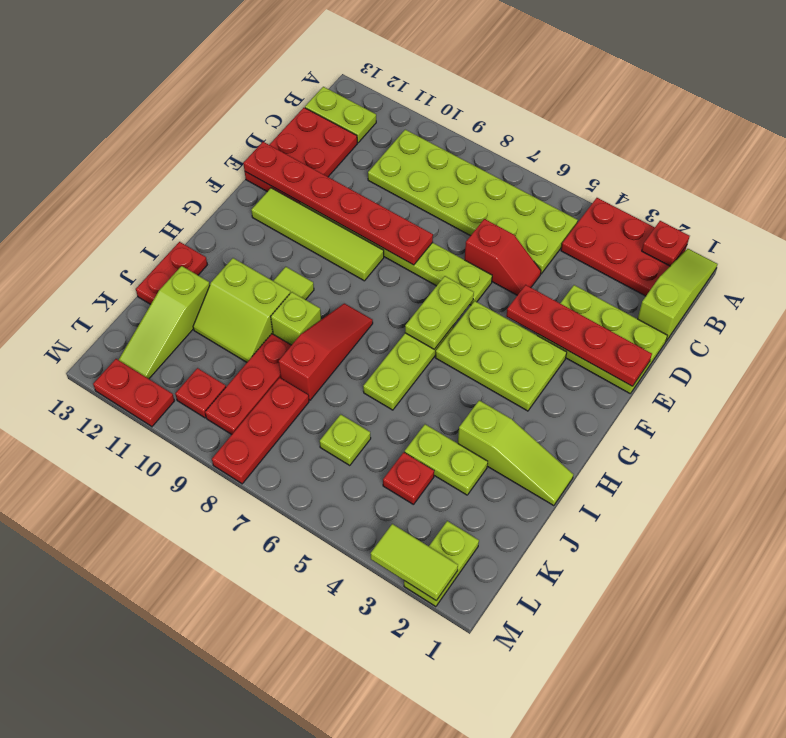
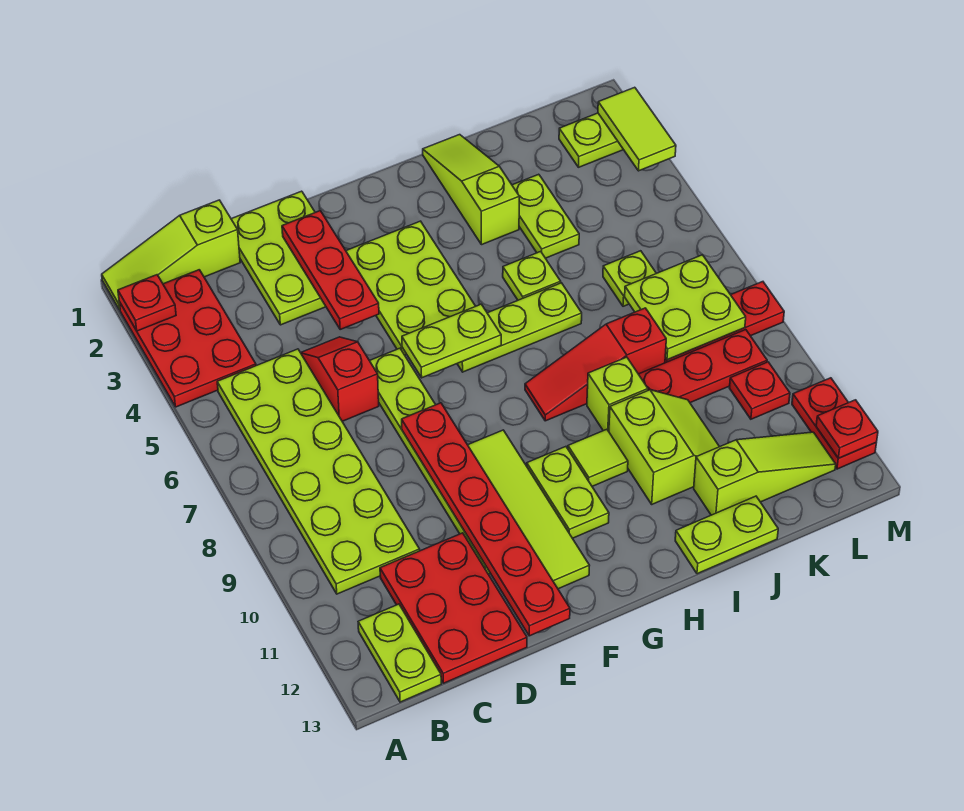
red plate C12:E13 level 1 -> red plate C11:D13 level 1
red plate E1:E4 level 2 -> red plate E2:E4 level 2
none -> lime plate G10:G11 level 1
none -> lime plate I5 level 1
red plate I13:J13 level 1 -> lime plate I13:J13 level 1
red plate K4 level 1 -> red plate M12 level 2
none -> lime plate K7:L8 level 2

